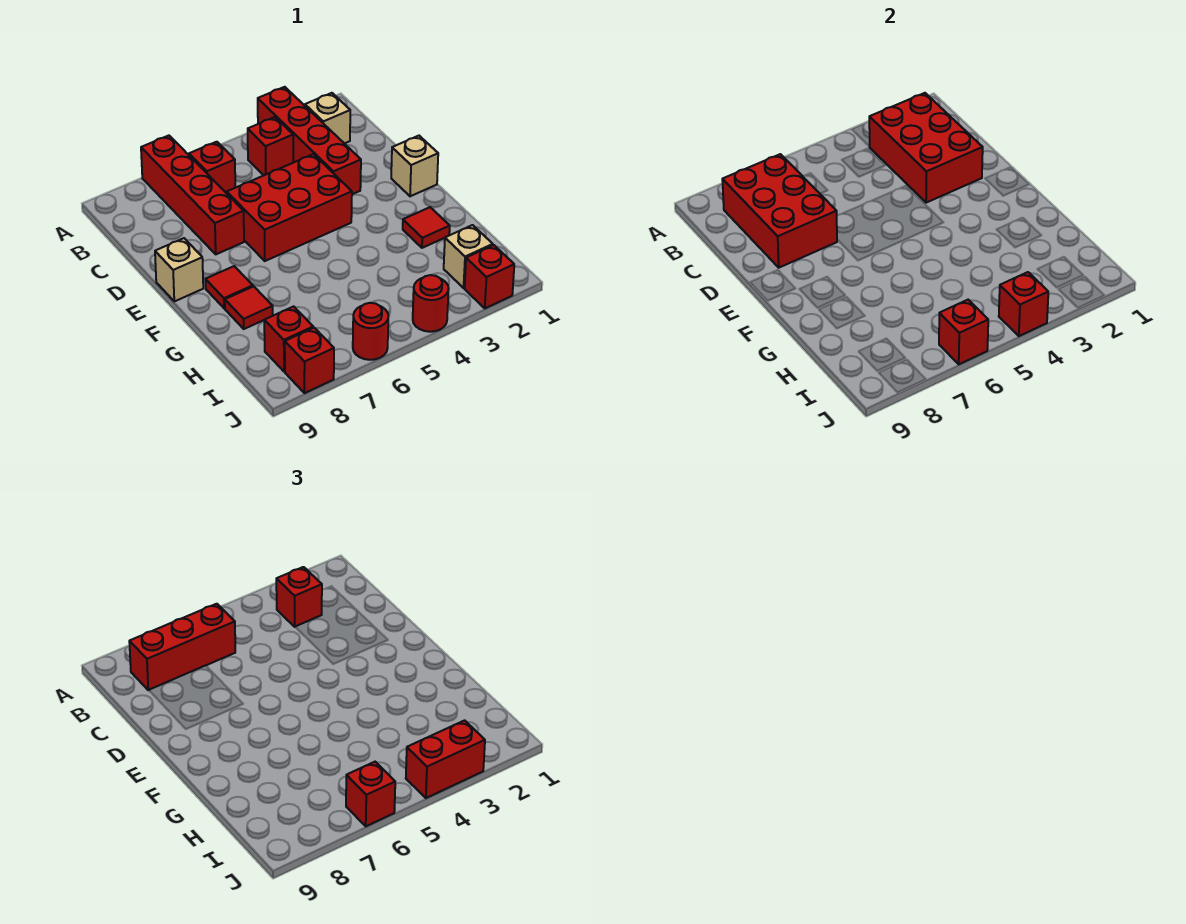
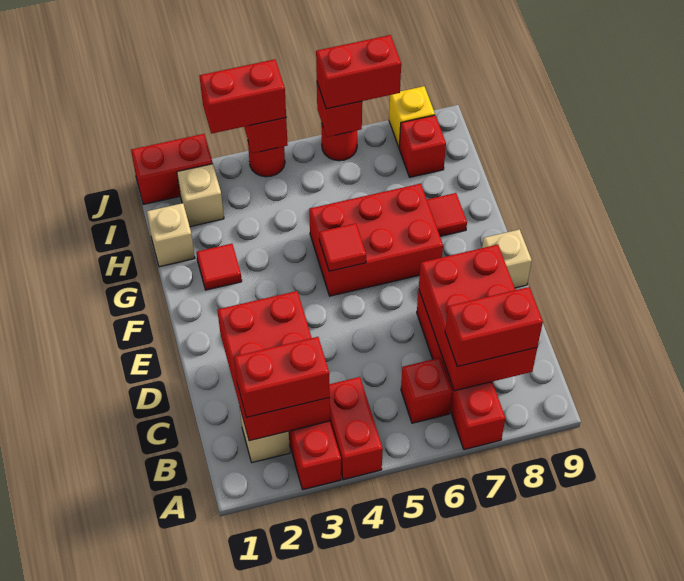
red brick B3 level 3 -> red brick B2:B3 level 3
red brick B4 level 1 -> red brick A4:B4 level 1
red brick B6:B8 level 3 -> red brick B7:B8 level 3
red brick D4:E6 level 1 -> red brick F5:G7 level 1
tan brick E1 level 1 -> tan brick H1 level 1
red tile F8 level 1 -> red tile F5 level 2
red brick J2 level 1 -> red brick J1:J2 level 1
red brick J6 level 3 -> red brick J6:J7 level 3
red brick J8 level 1 -> yellow brick J8 level 1

